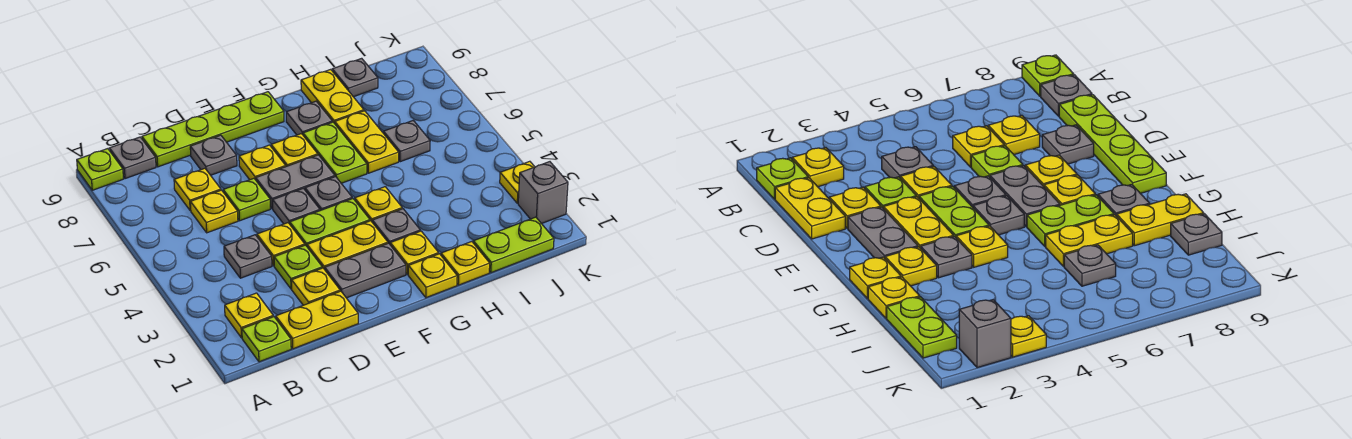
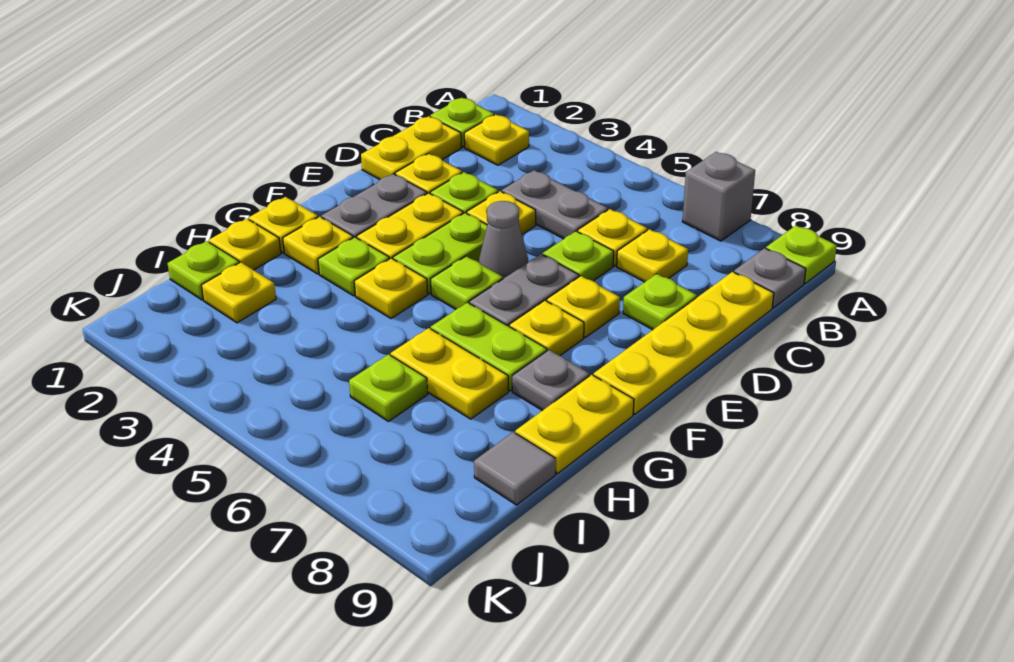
grey plate C4 level 1 -> grey plate C4:C5 level 1
lime plate C9:F9 level 1 -> yellow plate C9:F9 level 1
grey plate D8 level 1 -> lime plate D8 level 1
grey plate E5 level 1 -> grey cone E5 level 1
grey plate F5 level 1 -> lime plate F5 level 1
grey plate G3 level 1 -> lime plate G3 level 1
yellow plate H8:H9 level 1 -> yellow plate G9:H9 level 1
lime plate I1:J1 level 1 -> lime plate I1 level 1
grey plate I6 level 1 -> lime plate I6 level 1
grey plate I9 level 1 -> grey tile I9 level 1
grey brick K2 level 1 -> grey brick A7 level 1
yellow plate K3 level 1 -> yellow plate I2 level 1

